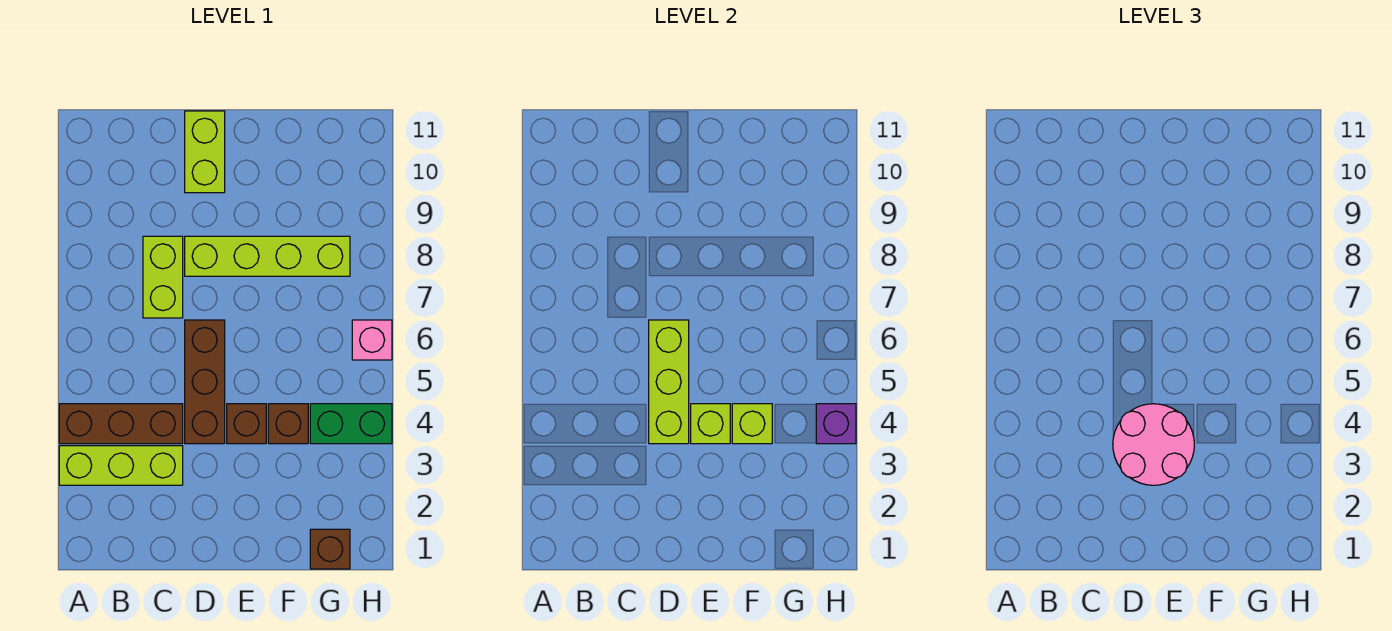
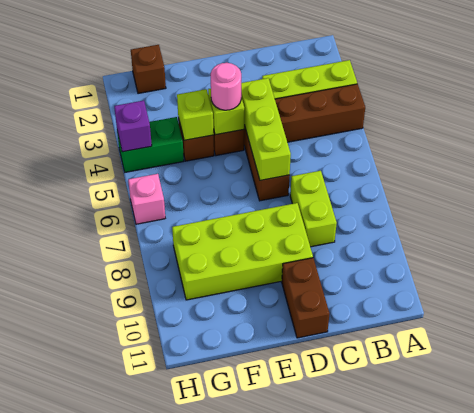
pink round brick D3:E4 level 3 -> pink round brick E4 level 3
lime brick D8:G8 level 1 -> lime brick D8:G9 level 1
lime brick D10:D11 level 1 -> brown brick D10:D11 level 1

